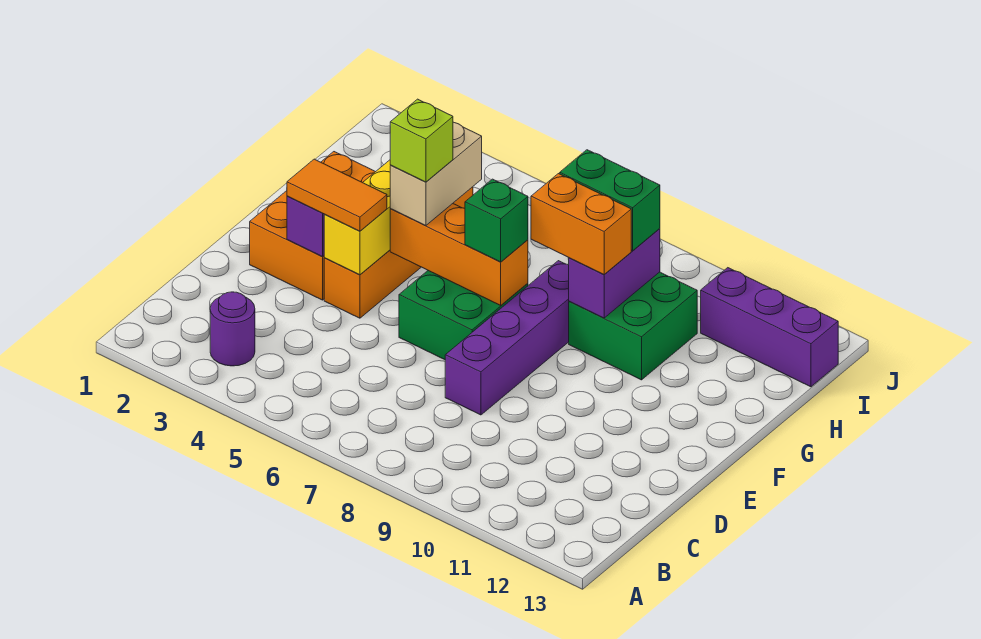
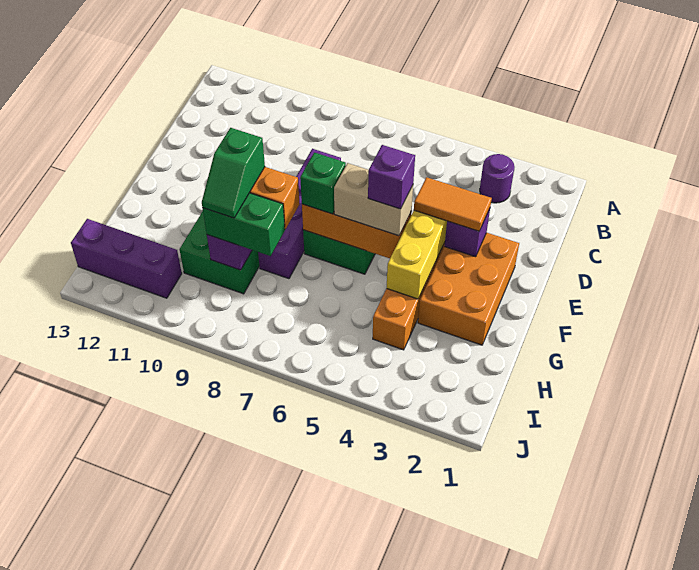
tan brick F5:G5 level 3 -> tan brick F5:F6 level 3
lime brick F5 level 4 -> purple brick F5 level 4
none -> green slope G9:H9 level 4 top G

